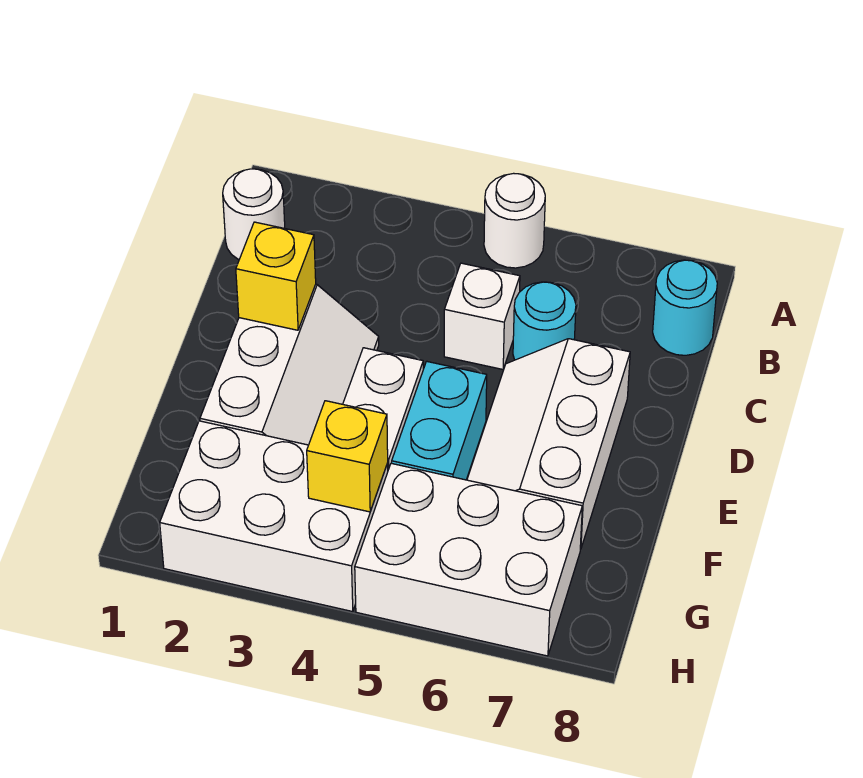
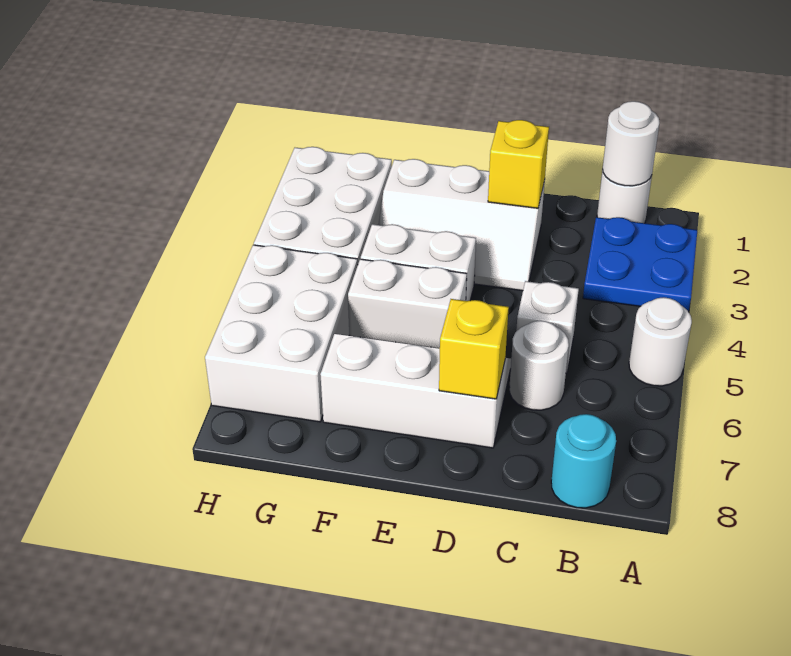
none -> blue plate A2:B3 level 1
none -> white round brick B1 level 2
cyan round brick C6 level 1 -> white round brick C6 level 1
cyan brick E5:F5 level 1 -> white brick E5:F5 level 1
yellow brick G4 level 2 -> yellow brick D7 level 2

